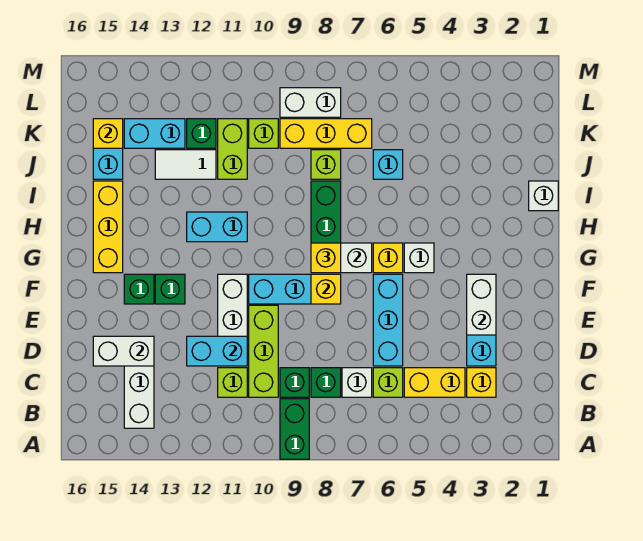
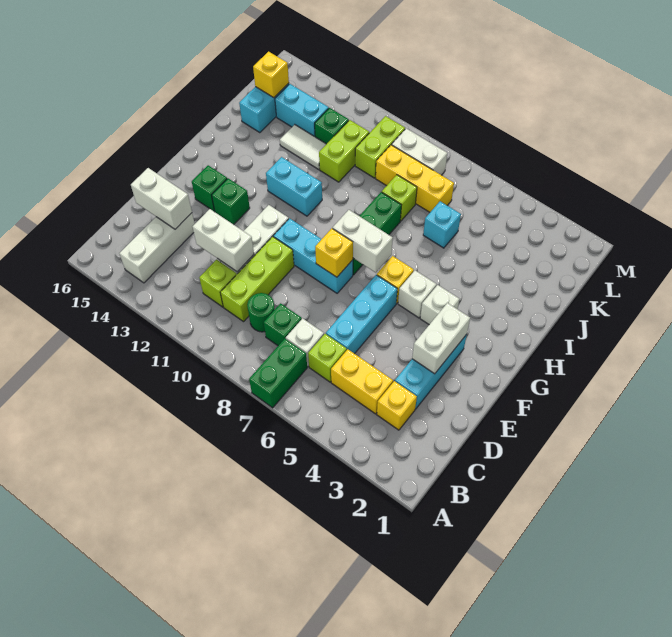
green brick A9:B9 level 1 -> green brick A7:B7 level 1
green brick C9 level 1 -> green round brick C9 level 1
cyan brick D11:D12 level 2 -> white brick D11:D12 level 2
yellow brick G8 level 3 -> none
yellow brick G15:I15 level 1 -> none
white brick I1 level 1 -> white brick G4 level 1
lime brick K10 level 1 -> lime brick K10:L10 level 1

